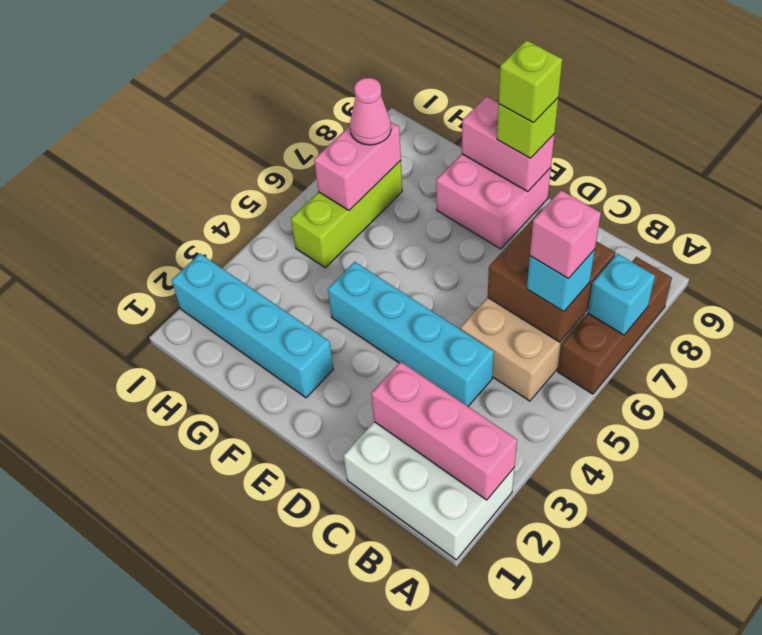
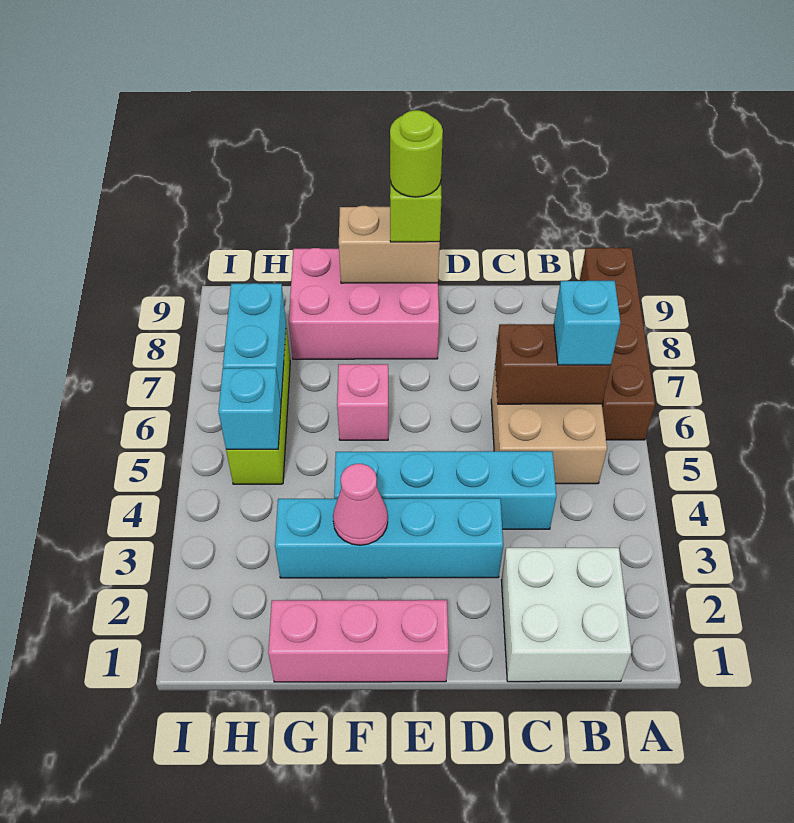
white brick A1:C2 level 1 -> white brick B1:C2 level 1
pink brick A2:C2 level 2 -> pink brick E1:G1 level 1
brown brick A6:A8 level 1 -> brown brick A6:A9 level 1
cyan brick A7 level 2 -> cyan brick H5 level 2
brown brick B6:C7 level 2 -> brown brick B6:C6 level 2
pink brick B6 level 4 -> pink brick F6 level 1
pink brick E8:F9 level 1 -> pink brick E8:G9 level 1
pink brick E9:F9 level 2 -> tan brick E9:F9 level 2
lime brick E9 level 4 -> lime round brick E9 level 4
cyan brick F2:I2 level 1 -> cyan brick D3:G3 level 1
pink brick H6:H7 level 2 -> cyan brick H6:H7 level 2
pink cone H7 level 3 -> pink cone F3 level 2

